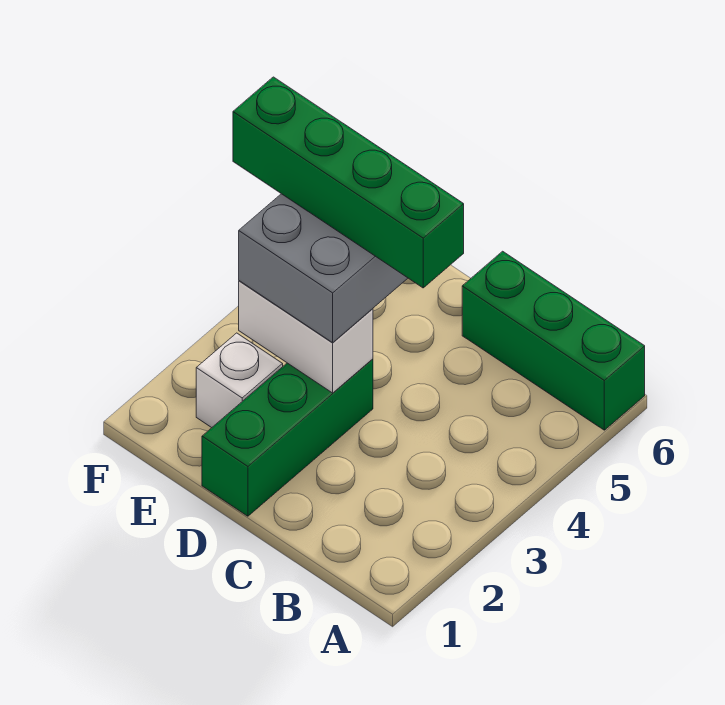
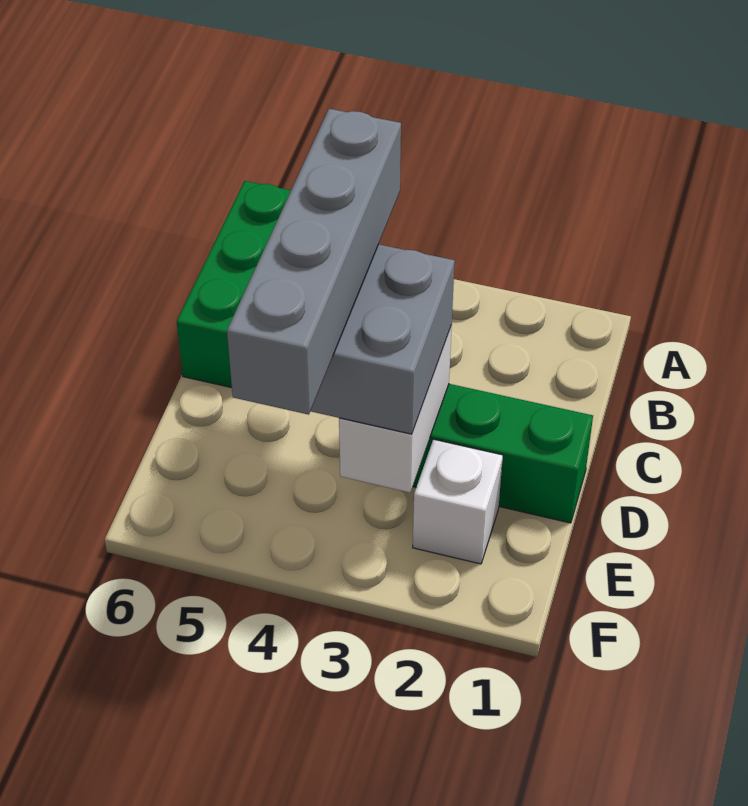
green brick C4:F4 level 4 -> grey brick C4:F4 level 4

